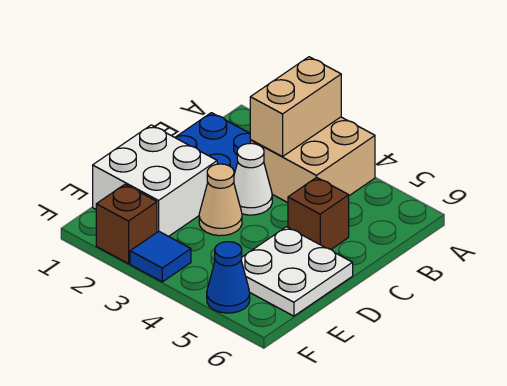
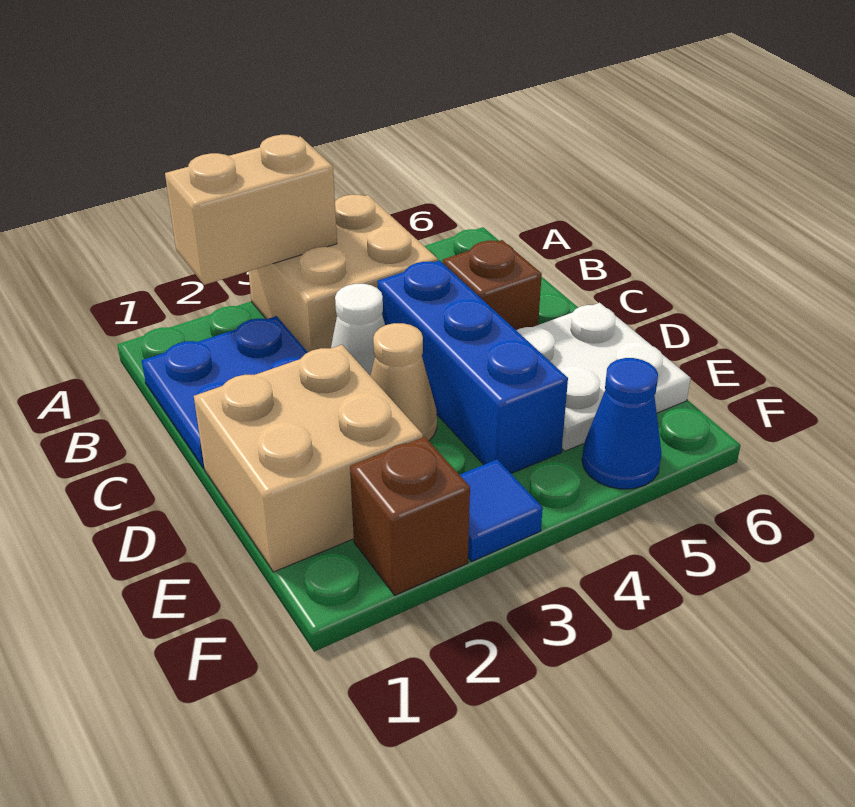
tan brick A3:B3 level 2 -> tan brick A2:A3 level 2
none -> blue brick C4:E4 level 1
white brick D1:E2 level 1 -> tan brick D1:E2 level 1

